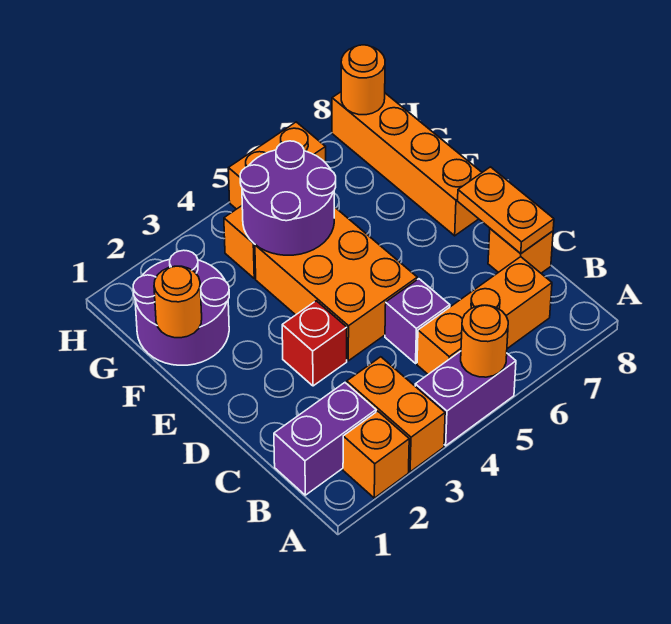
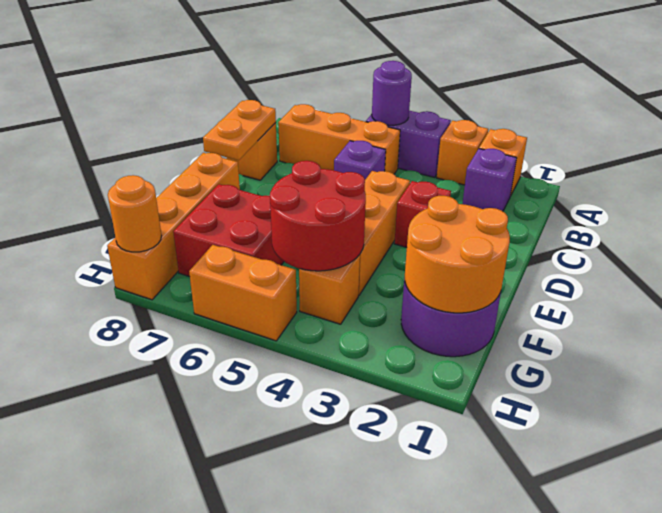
orange brick A3:B3 level 1 -> orange brick A3 level 1
orange round brick A5 level 2 -> purple round brick A5 level 2
purple brick B1:B2 level 1 -> purple brick B2 level 1
orange brick D4:F5 level 1 -> orange brick D4:F4 level 1
orange round brick F1 level 2 -> orange round brick F1:G2 level 2
purple round brick F4:G5 level 2 -> red round brick F4:G5 level 2
none -> red brick F6:G7 level 1

